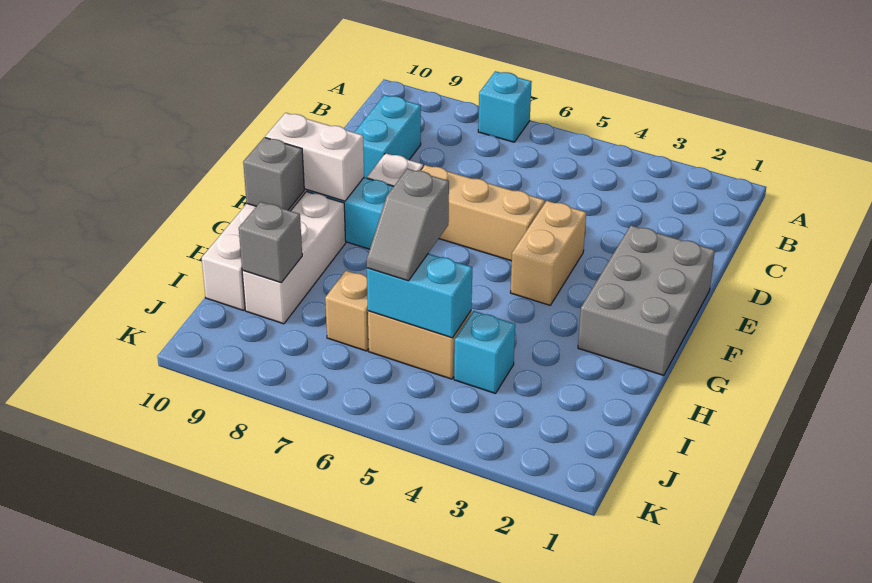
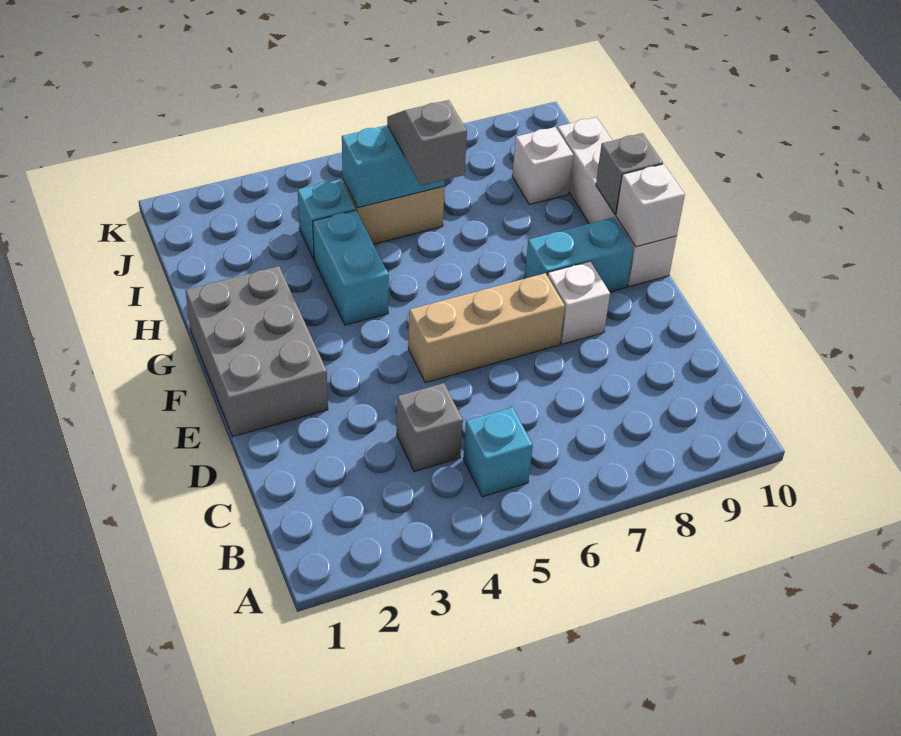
cyan brick A7 level 1 -> cyan brick B5 level 1
cyan brick C9:D9 level 1 -> cyan brick G4:H4 level 1
tan brick E4:F4 level 1 -> none
white brick F9:F10 level 2 -> white brick F10 level 2
white brick G9:I9 level 1 -> white brick I9 level 1
tan brick I7 level 1 -> none
grey brick I9 level 2 -> grey brick C4 level 1

